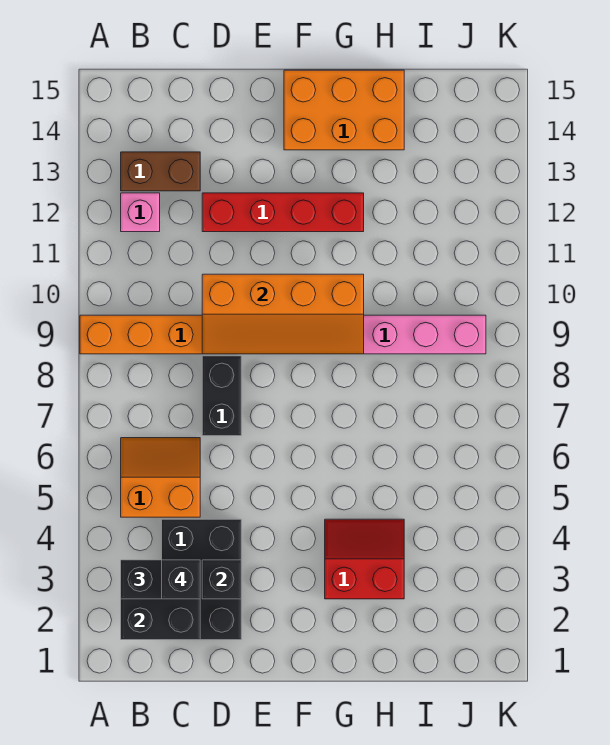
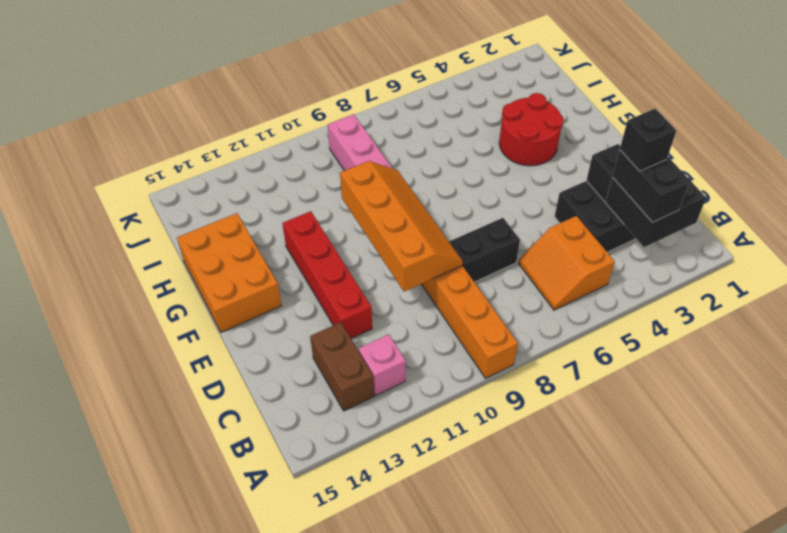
red slope G3:H4 level 1 top 3 -> red round brick G3:H4 level 1

